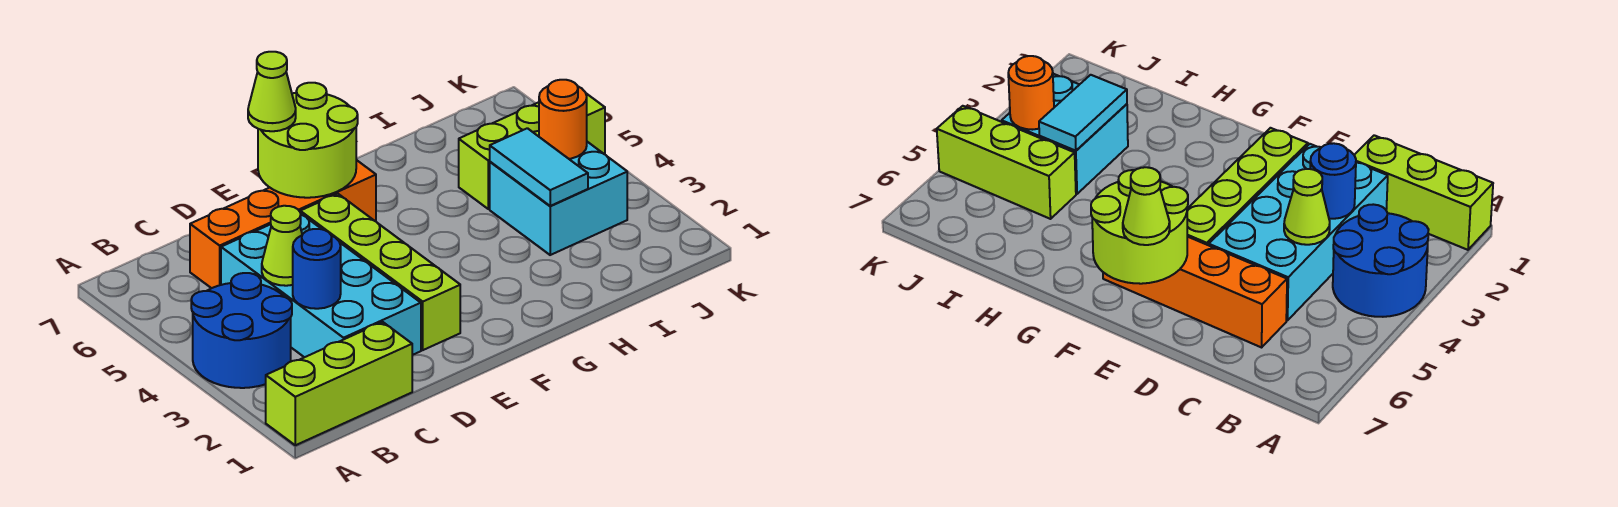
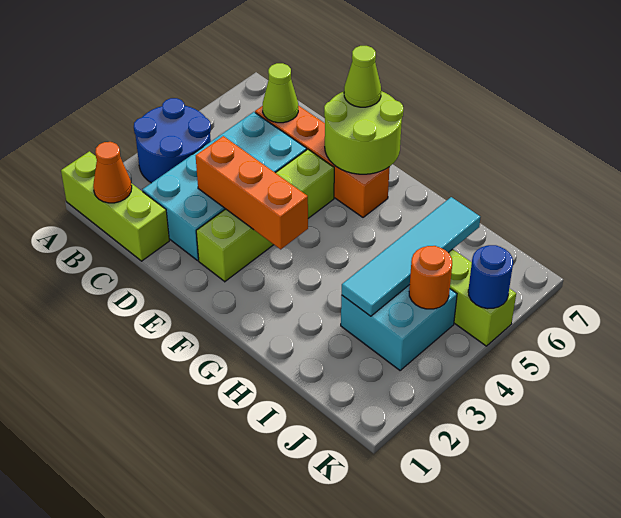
none -> orange cone B1 level 2
blue round brick C3 level 2 -> blue round brick K5 level 2
lime cone C4 level 2 -> lime cone C6 level 2
none -> orange brick D3:F3 level 2
cyan tile I3:I4 level 2 -> cyan tile I3:I6 level 2

